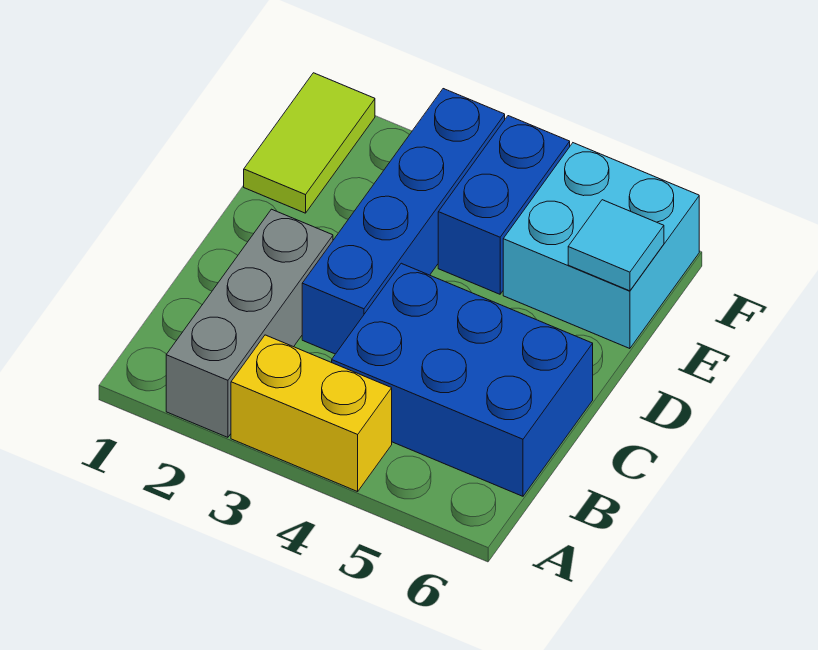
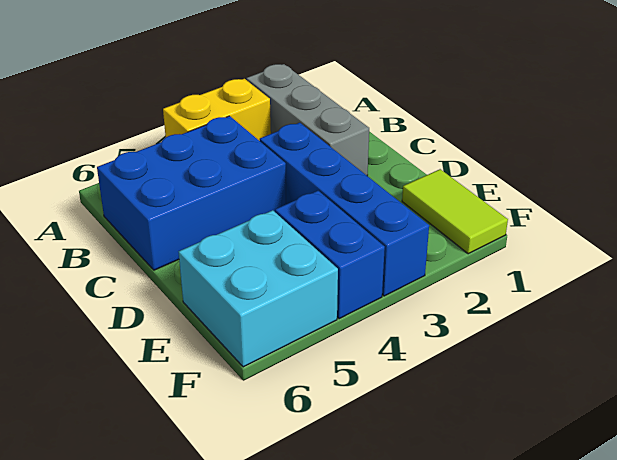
cyan tile E6 level 2 -> none

